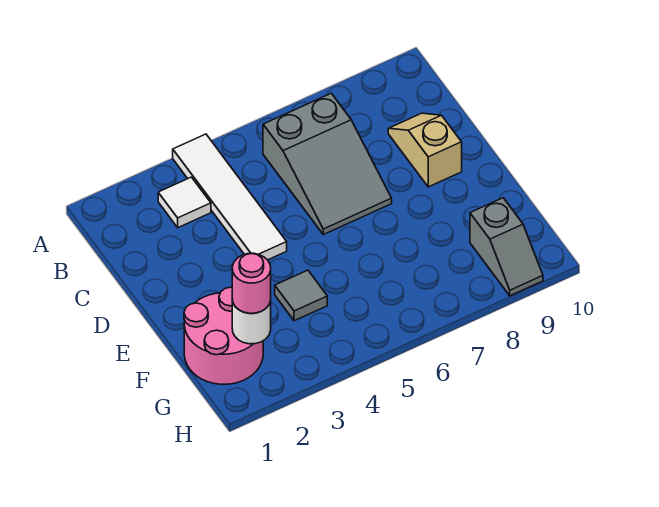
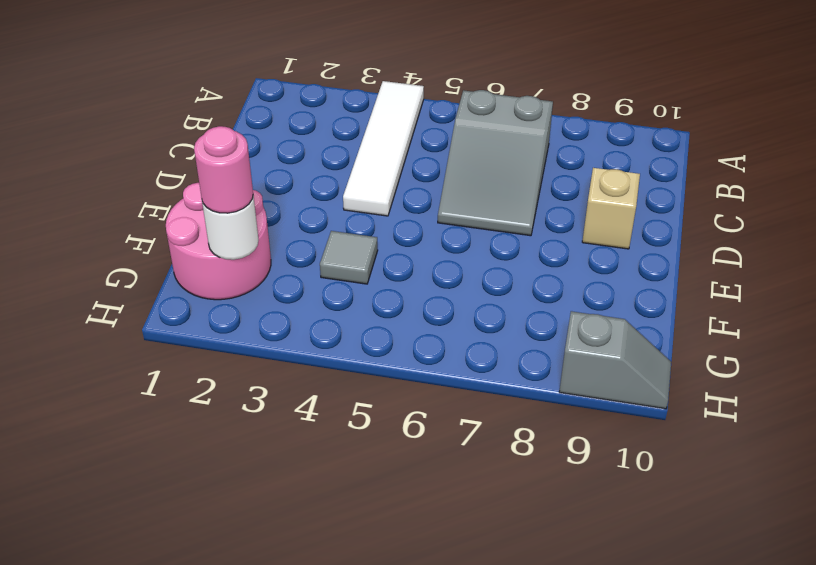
white tile B3 level 1 -> none
grey slope G9:H9 level 1 top G -> grey slope H9:H10 level 1 top 9

